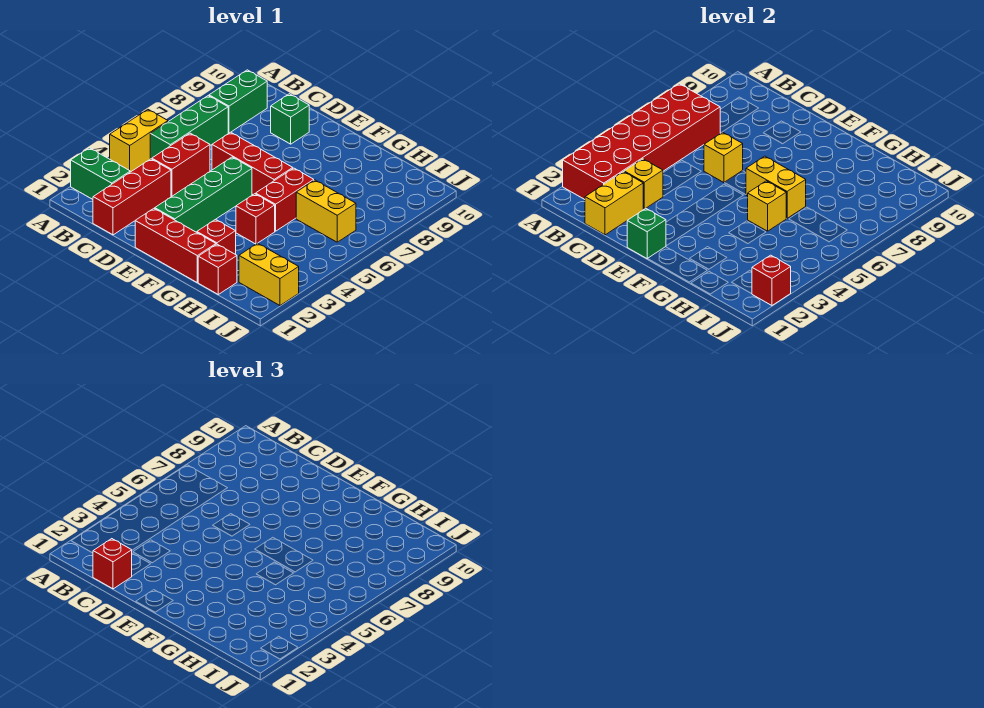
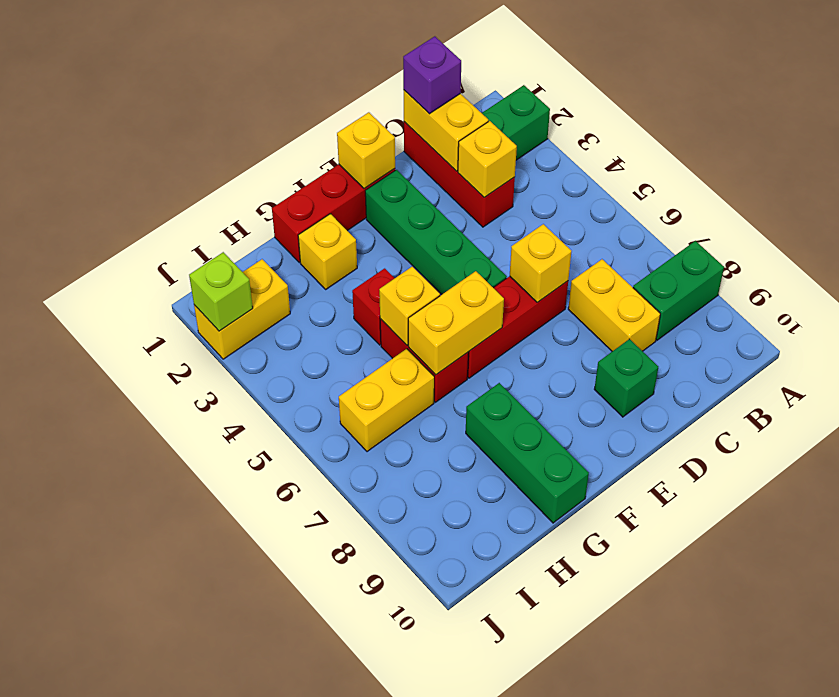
red brick A2:B7 level 2 -> none
yellow brick A4:A5 level 1 -> yellow brick C7:C8 level 1
green brick B5:B7 level 1 -> green brick G8:G10 level 1
green brick B8:B9 level 1 -> green brick A8:B8 level 1
red brick C1 level 3 -> purple brick C1 level 3
red brick C4:C5 level 1 -> none
green brick E1 level 2 -> yellow brick E1 level 2
red brick G2 level 1 -> yellow brick G2 level 1
red brick H1 level 1 -> none
red brick J2 level 2 -> lime brick J2 level 2

